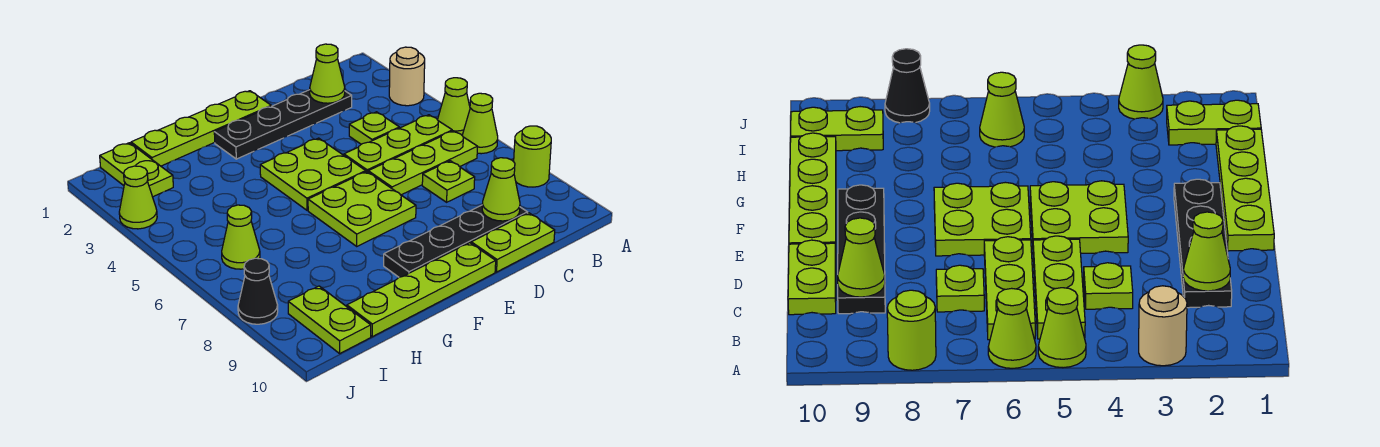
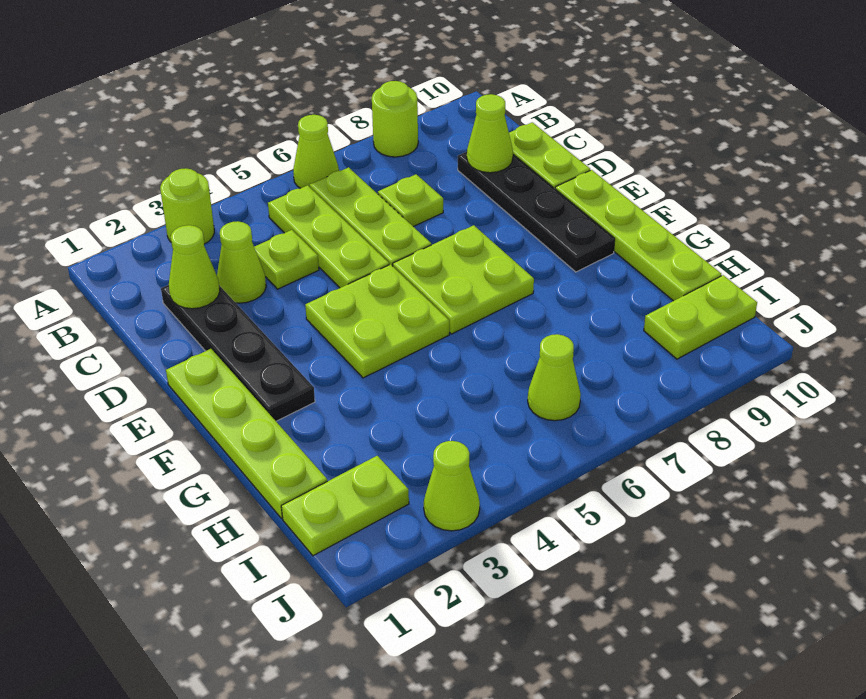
tan round brick A3 level 1 -> lime round brick A3 level 1
lime cone A5 level 1 -> lime cone C3 level 1
black cone J8 level 1 -> none

